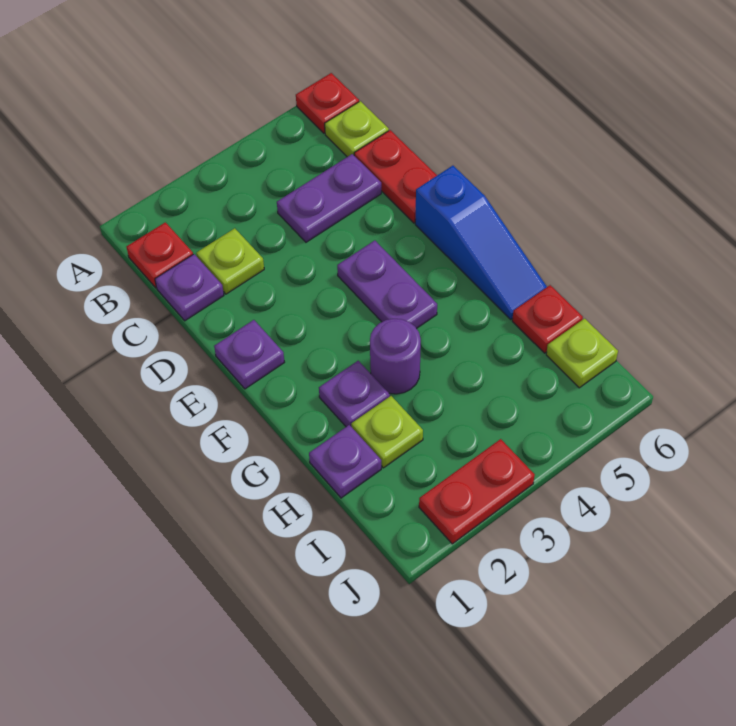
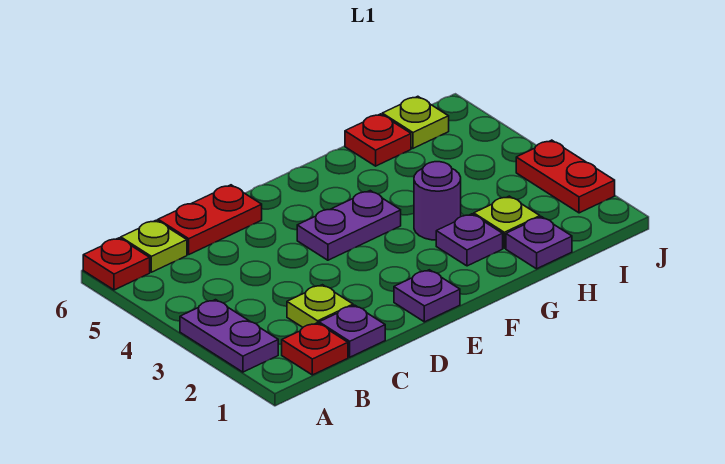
purple plate C4:C5 level 1 -> purple plate A2:A3 level 1
blue slope E6:G6 level 1 top E -> none

